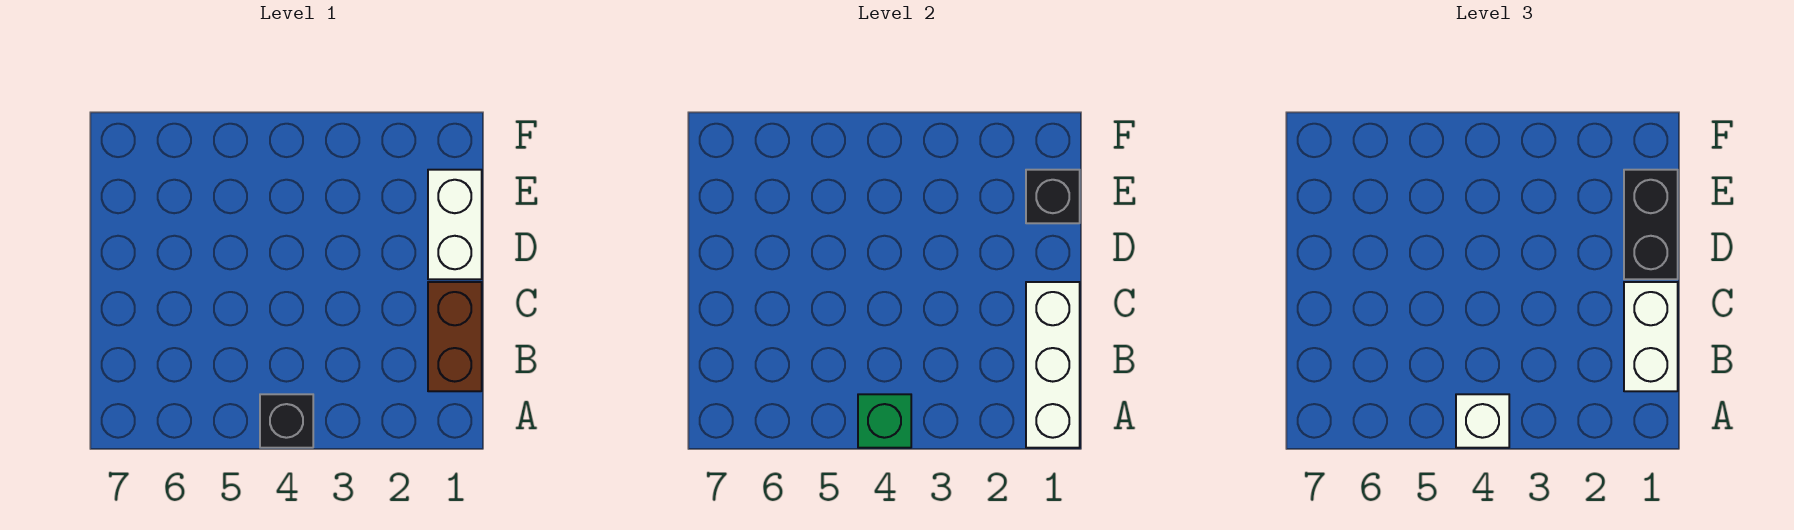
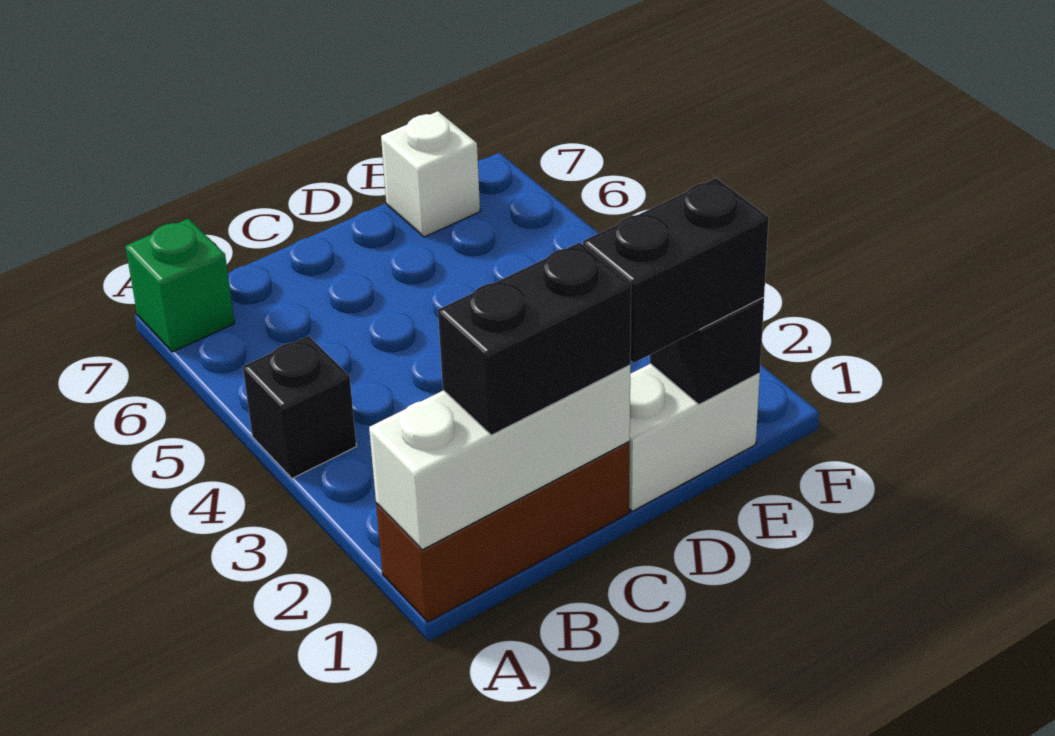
green brick A4 level 2 -> green brick A7 level 1
white brick A4 level 3 -> white brick E7 level 1
brown brick B1:C1 level 1 -> brown brick A1:C1 level 1
white brick B1:C1 level 3 -> black brick B1:C1 level 3

